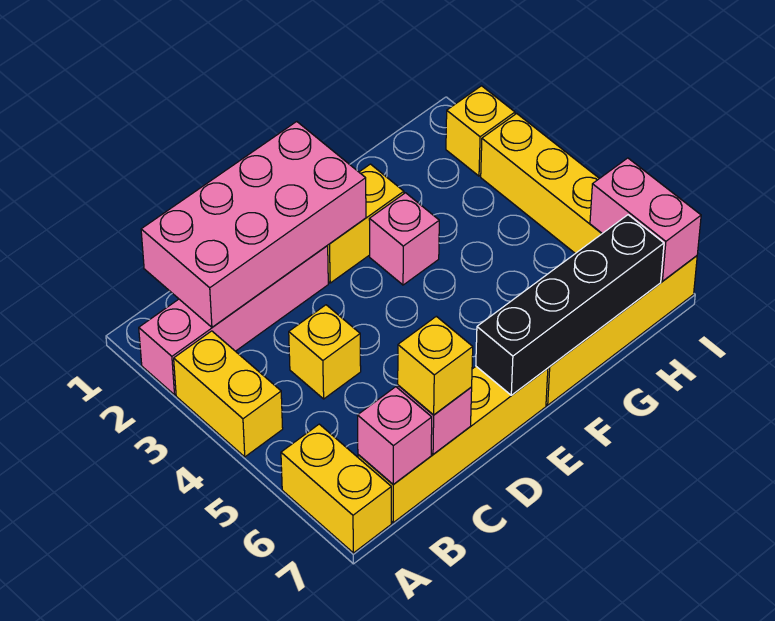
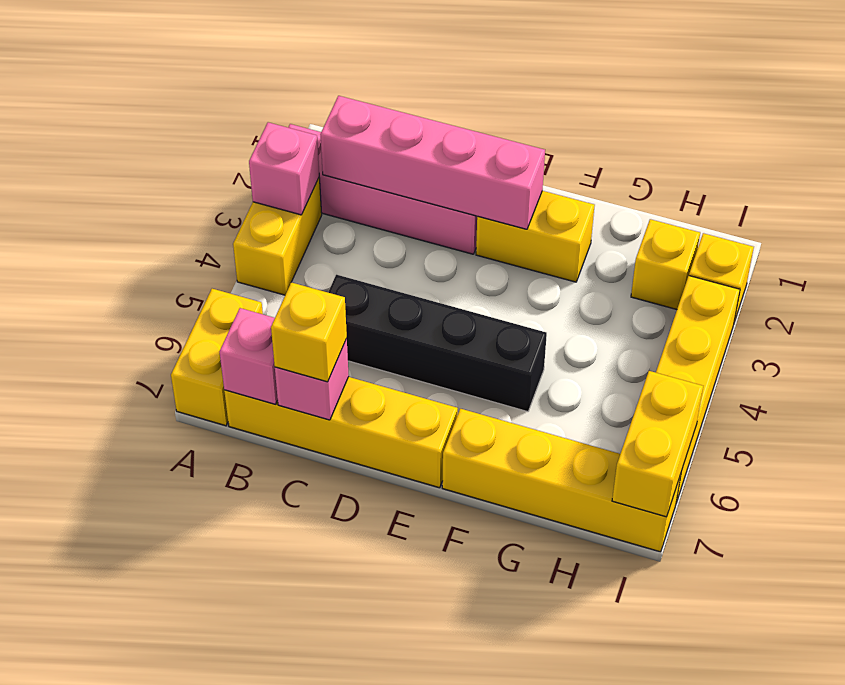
pink brick B1:E2 level 2 -> pink brick B2:E2 level 2
yellow brick C4 level 1 -> yellow brick H2 level 1
black brick E7:H7 level 2 -> black brick C5:F5 level 1
pink brick F3 level 1 -> pink brick A3 level 2
pink brick I6:I7 level 2 -> yellow brick I6:I7 level 2

